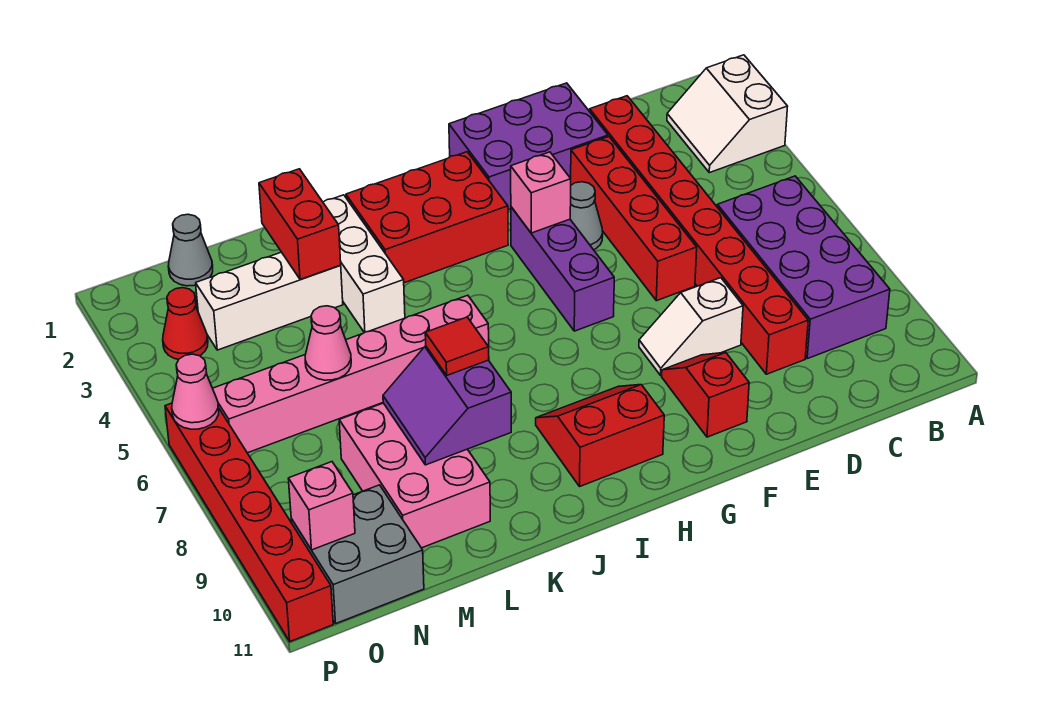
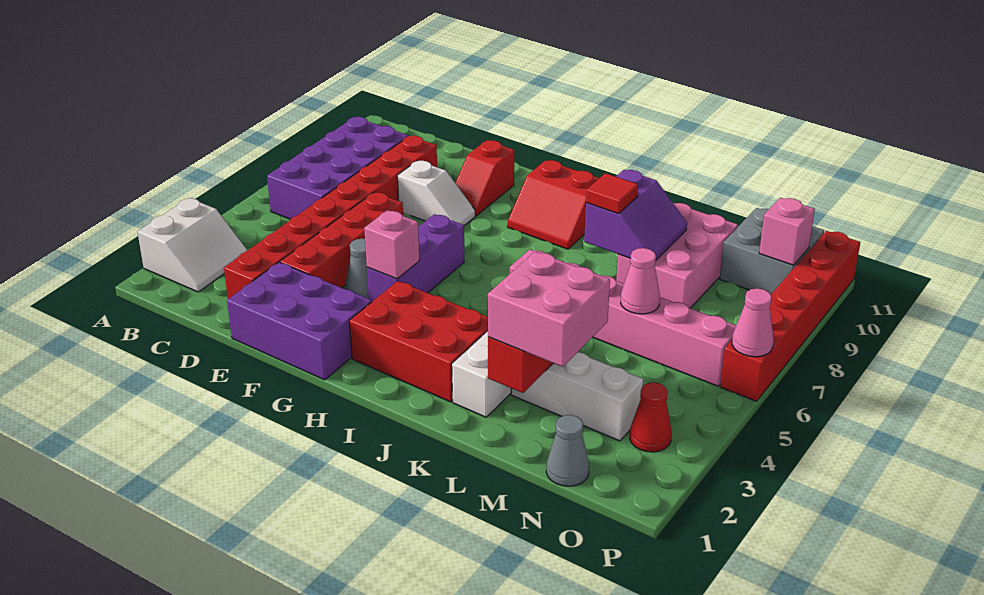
none -> pink brick L2:M3 level 3

